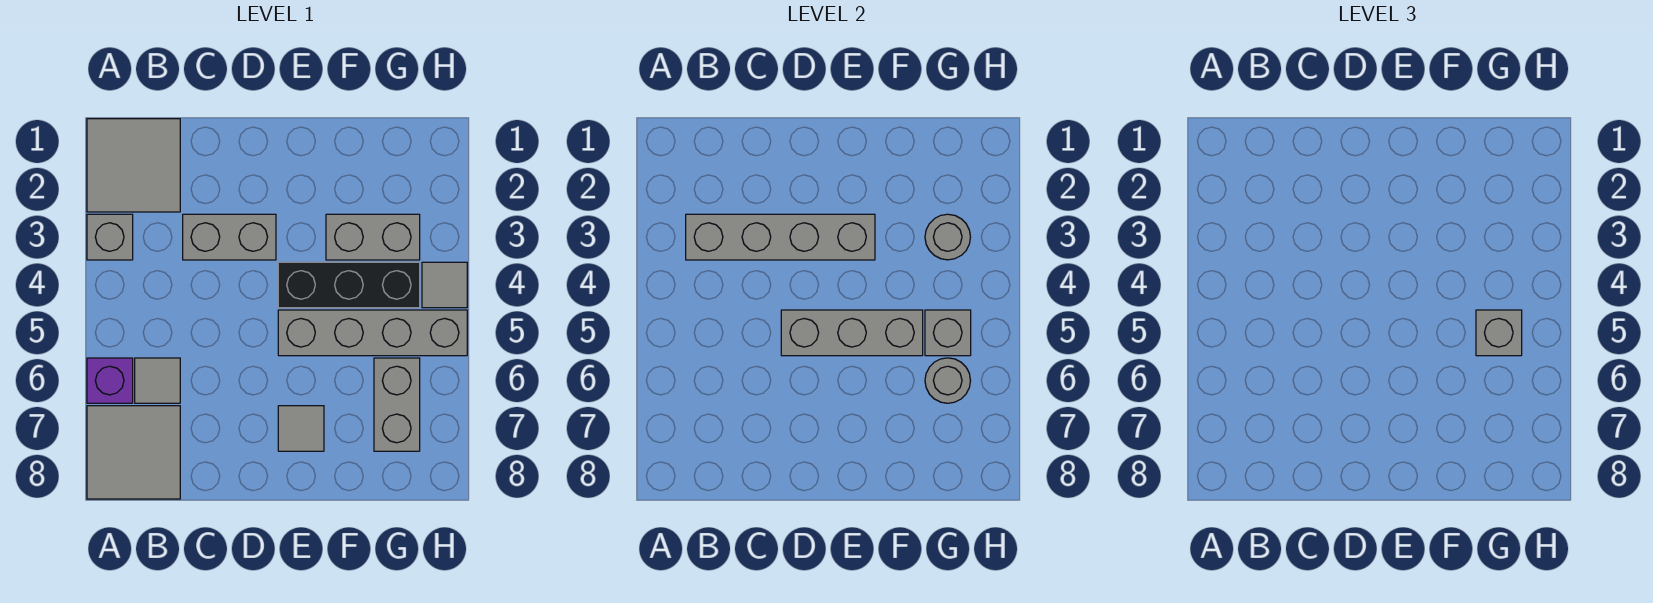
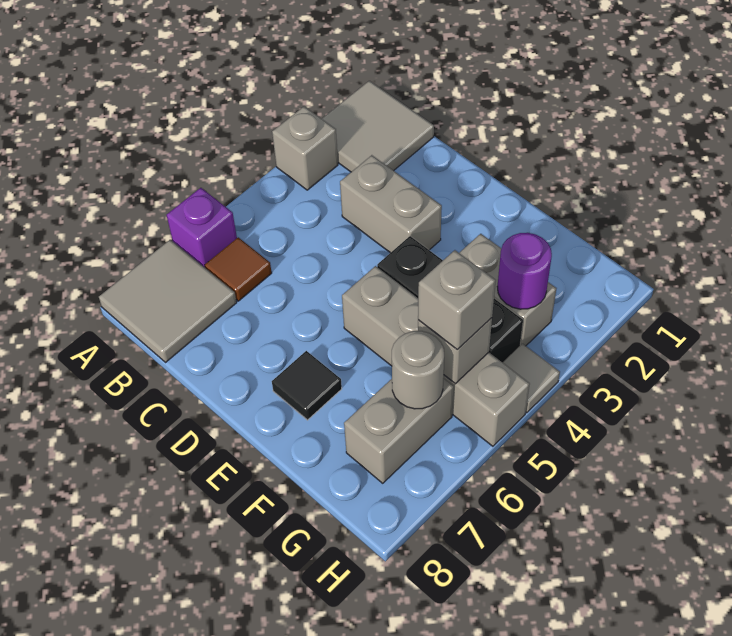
grey brick B3:E3 level 2 -> none
grey tile B6 level 1 -> brown tile B6 level 1
grey brick D5:F5 level 2 -> none
grey tile E7 level 1 -> black tile E7 level 1
grey round brick G3 level 2 -> purple round brick G3 level 2

